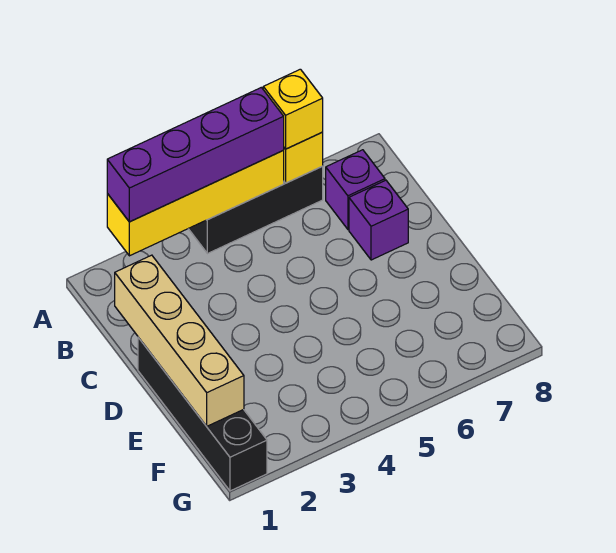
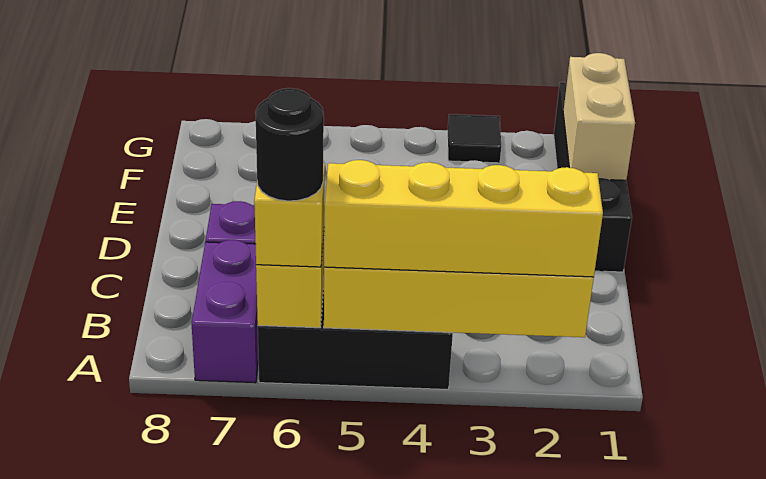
purple brick A2:A5 level 3 -> yellow brick A2:A5 level 3
none -> black round brick A6 level 4
purple brick B7 level 1 -> purple brick A7:B7 level 1
tan brick C1:F1 level 2 -> tan brick E1:F1 level 2
none -> black tile G3 level 1

